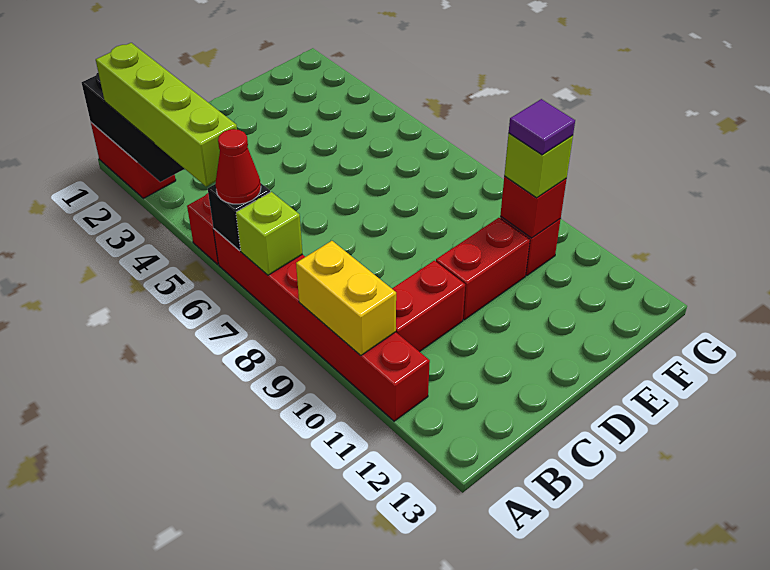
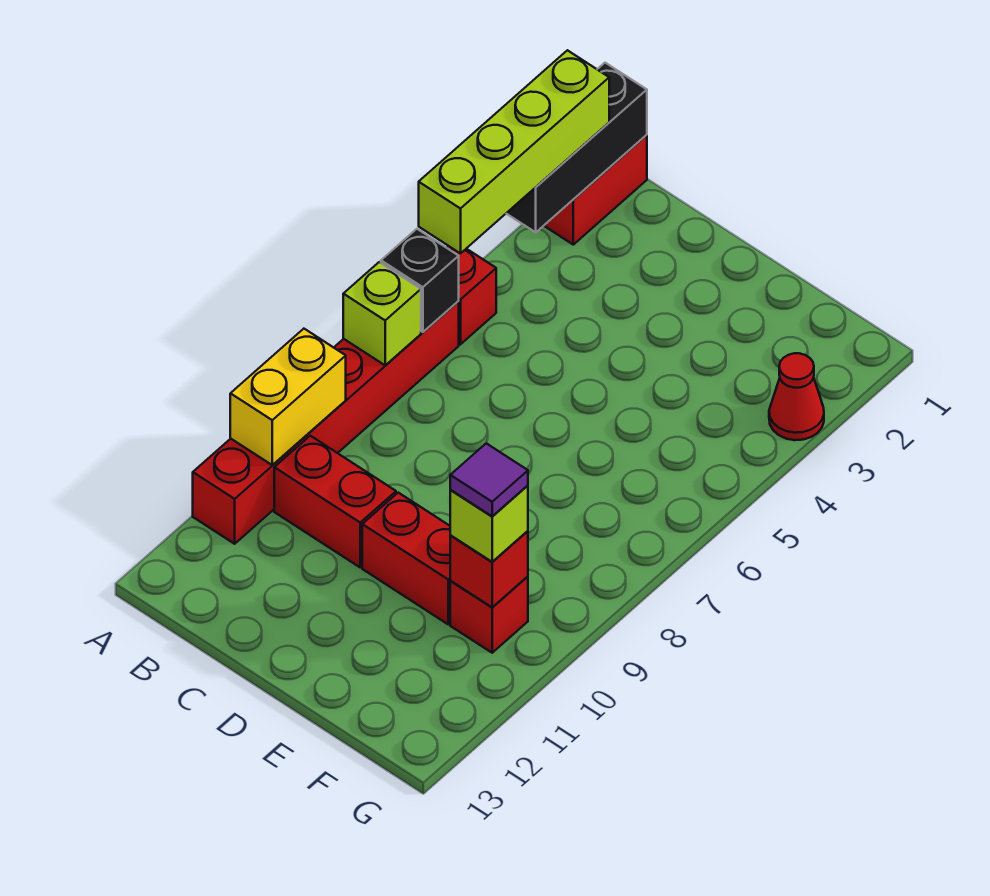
red cone A6 level 3 -> red cone G3 level 1

